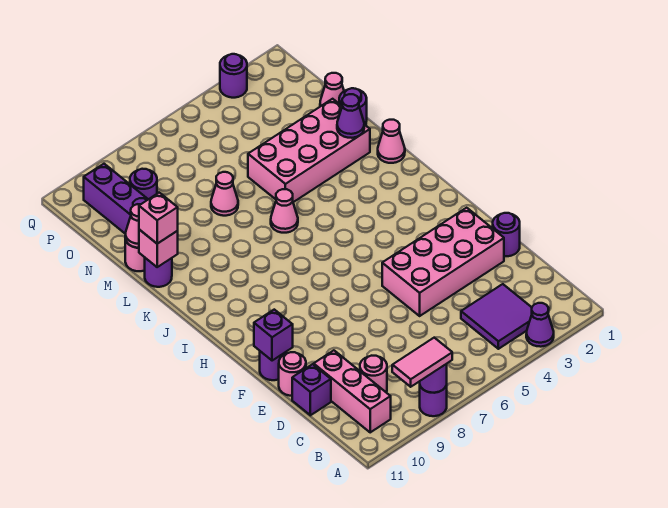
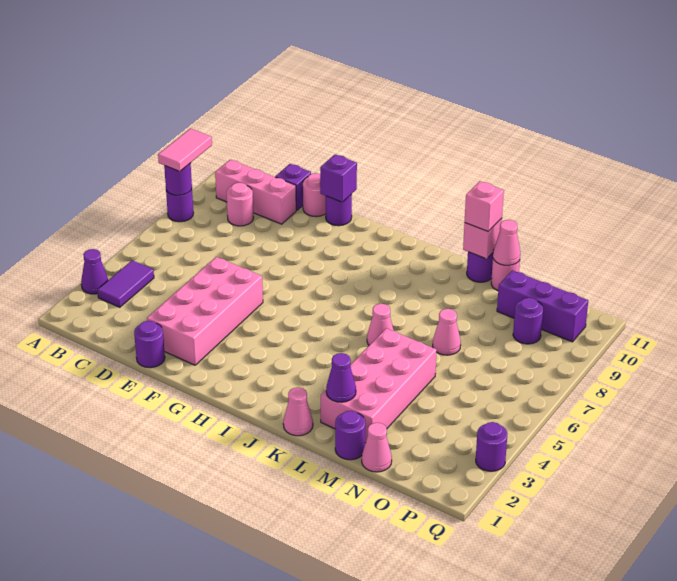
purple tile B3:C4 level 1 -> purple tile B3:B4 level 1

